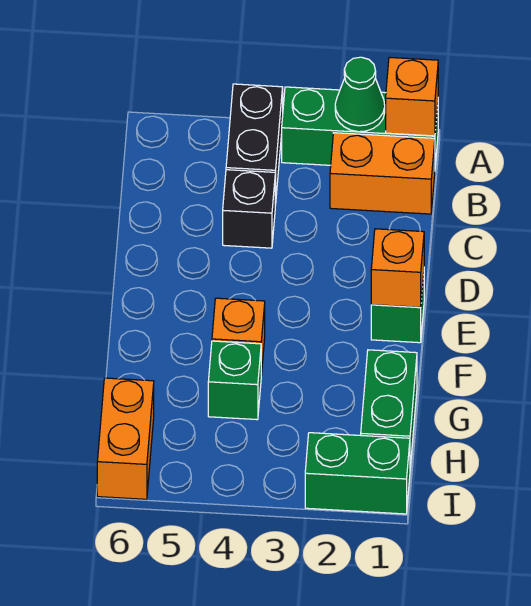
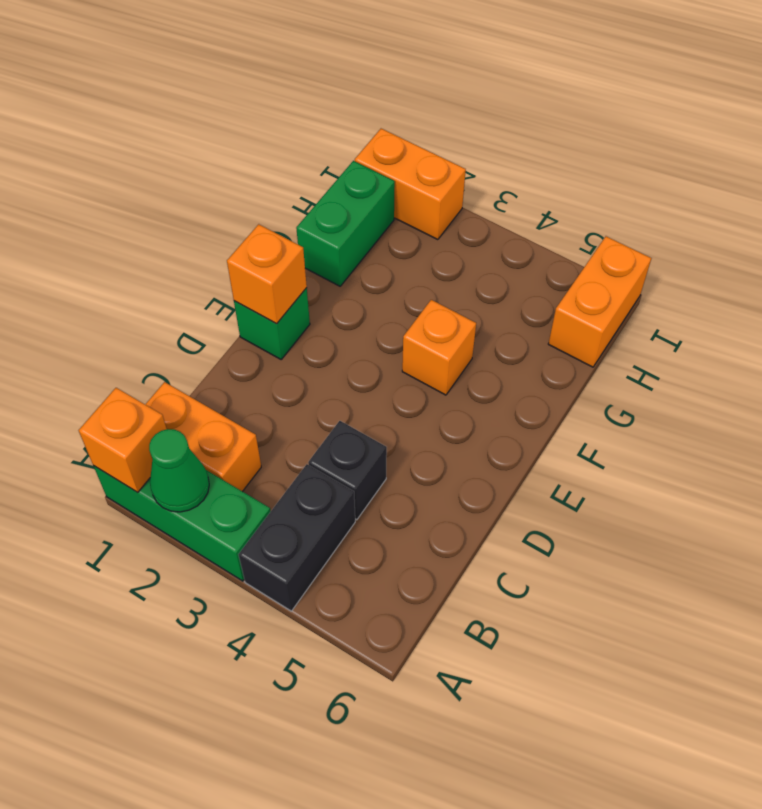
green brick G4 level 1 -> none
green brick I1:I2 level 1 -> orange brick I1:I2 level 1

